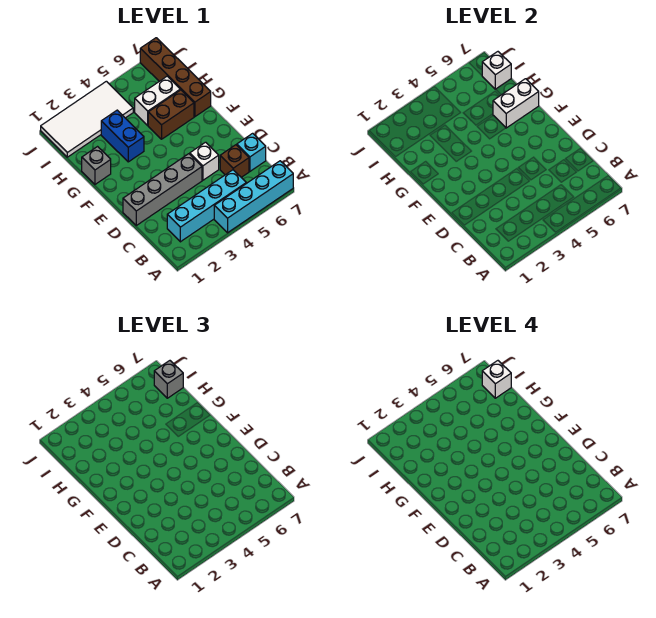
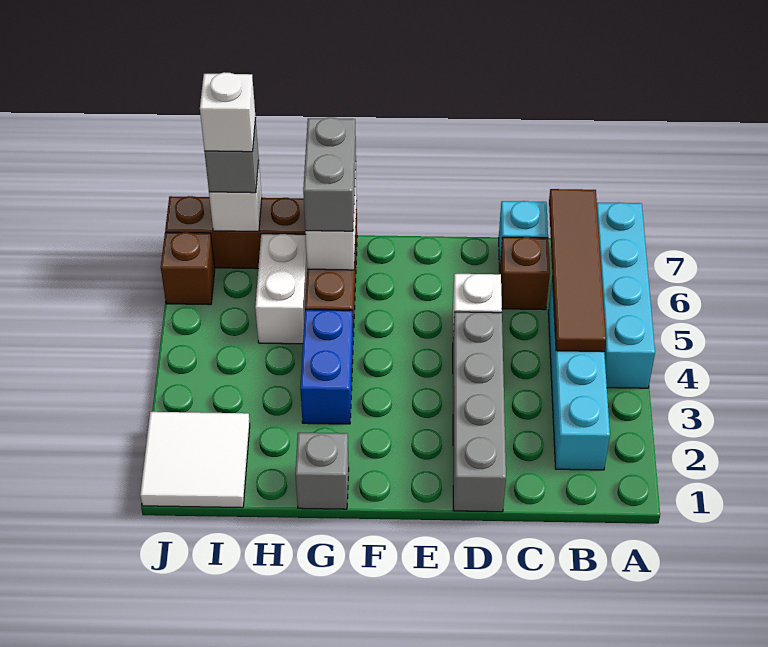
none -> brown tile B4:B7 level 2
blue brick G3:H3 level 1 -> blue brick G3:G4 level 1
none -> grey brick G6:G7 level 3
white tile I1:J4 level 1 -> white tile I1:J2 level 1
none -> brown brick J6 level 1

